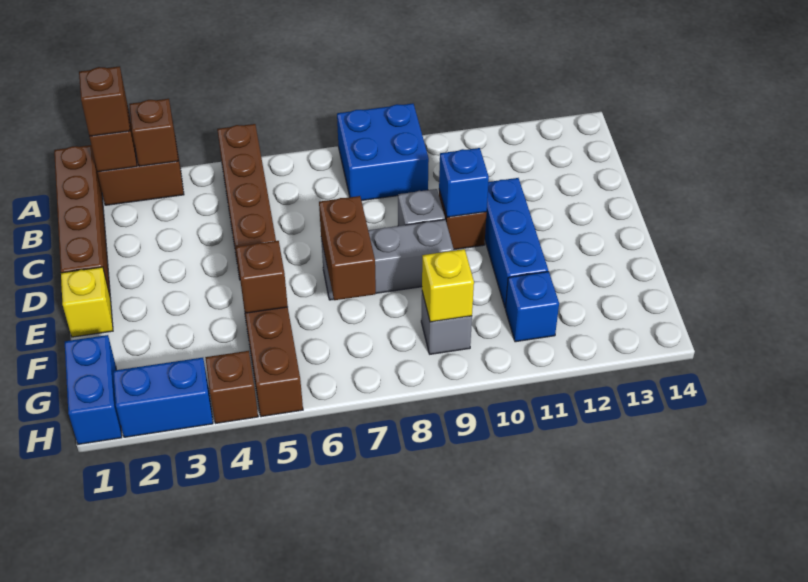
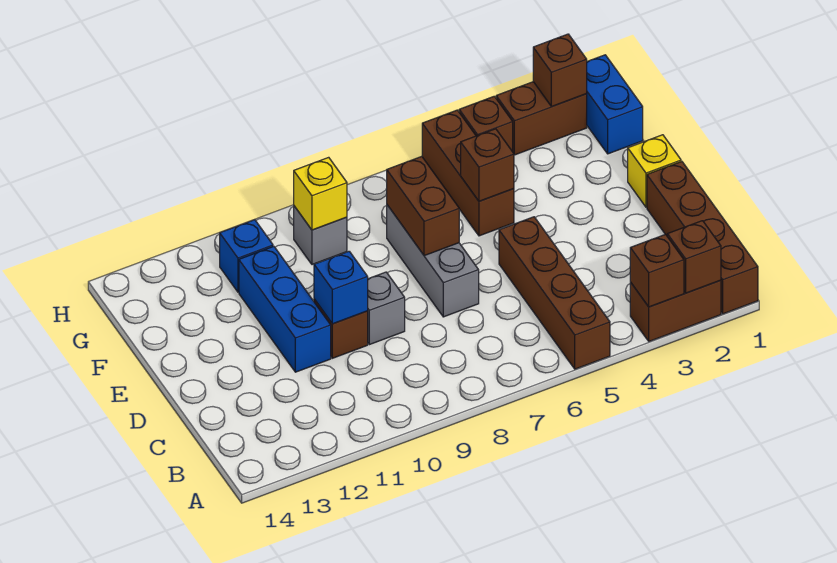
brown brick A2 level 3 -> brown brick H2 level 2
blue brick A8:B9 level 1 -> none
grey brick E7:E9 level 1 -> grey brick D7:F7 level 1
blue brick H2:H3 level 1 -> brown brick H2:H3 level 1

